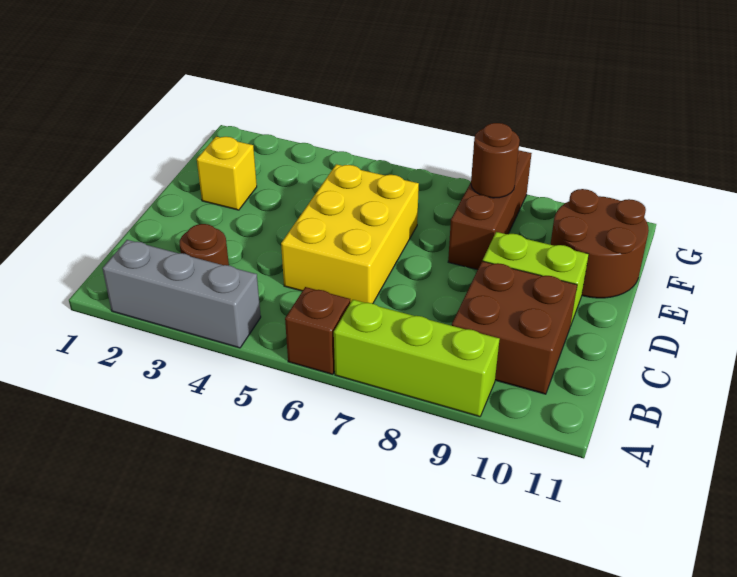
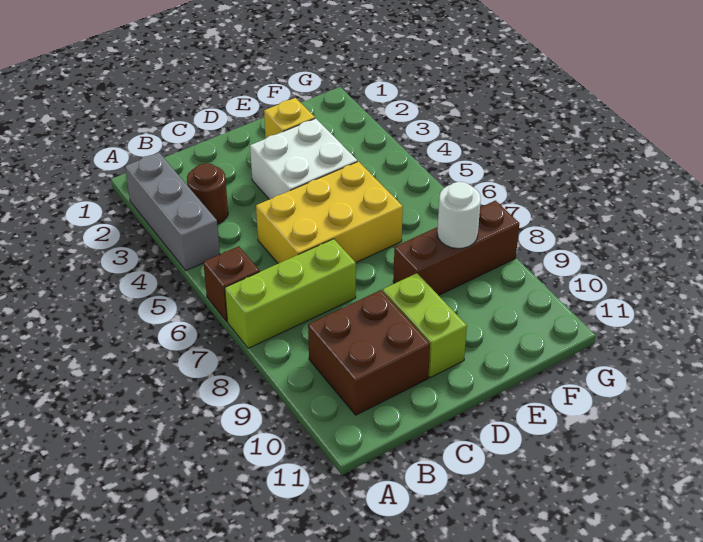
lime brick A7:A9 level 1 -> lime brick A7:C7 level 1
none -> white brick D3:E4 level 1
brown round brick E10:F11 level 1 -> none
brown round brick F8 level 2 -> white round brick F8 level 2

